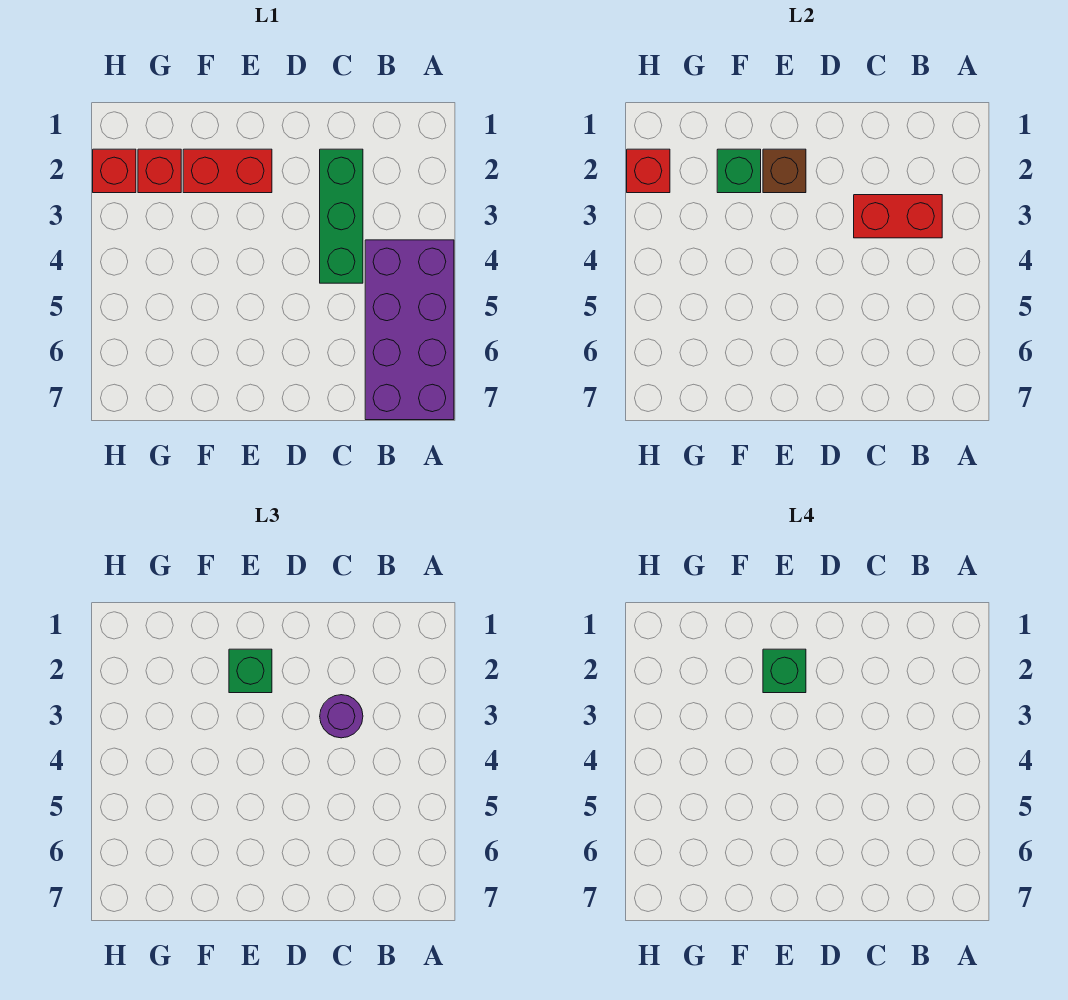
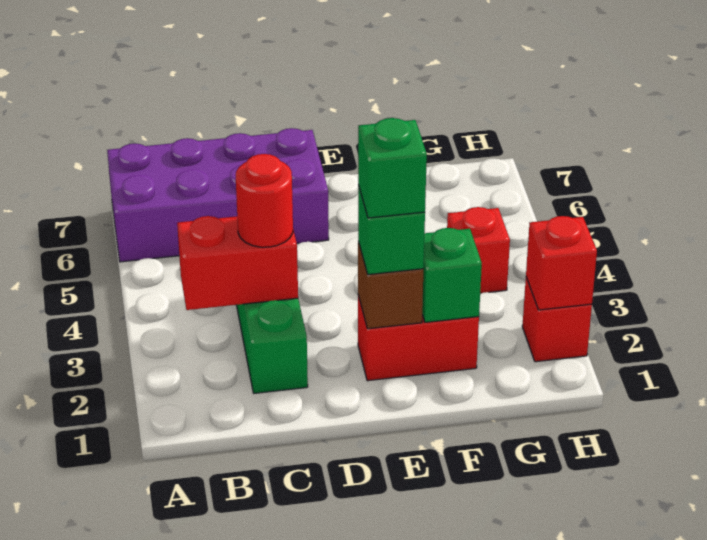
purple brick A4:B7 level 1 -> purple brick A6:D7 level 1
purple round brick C3 level 3 -> red round brick C3 level 3
red brick G2 level 1 -> red brick G4 level 1

